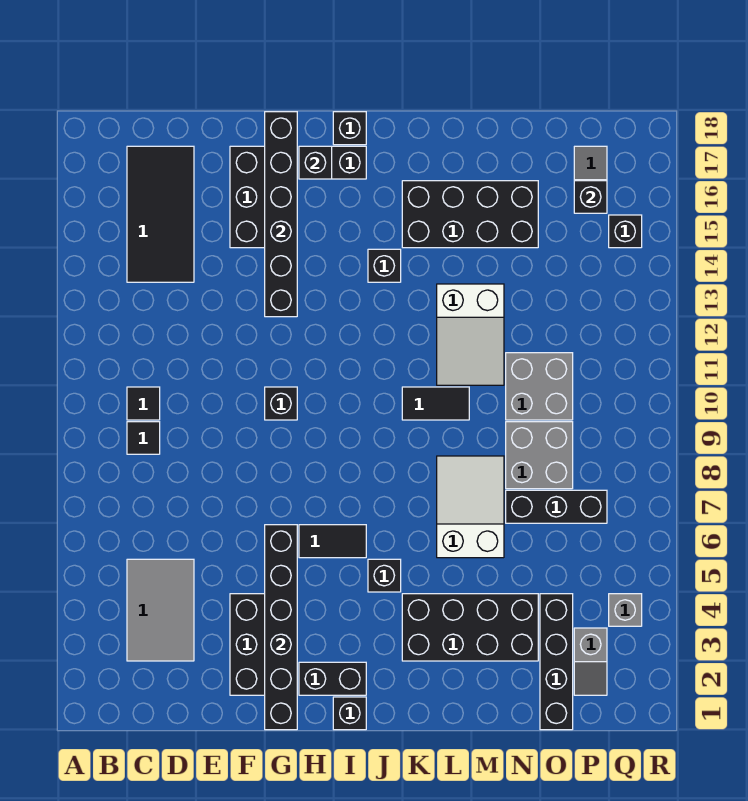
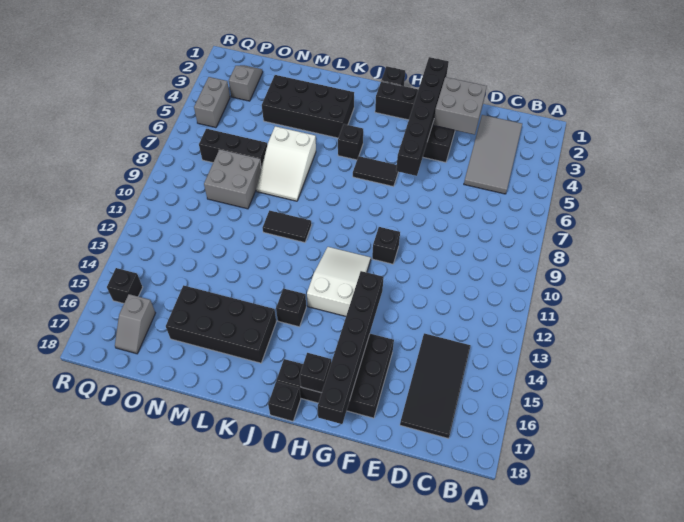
grey tile C3:D5 level 1 -> grey tile C2:D5 level 1
black tile C9 level 1 -> none
black tile C10 level 1 -> none
white slope L11:M13 level 1 top 13 -> white slope H11:I13 level 1 top 13
grey brick N10:O11 level 1 -> grey brick E2:F3 level 2
black brick O1:O4 level 1 -> none
black brick P16 level 2 -> none
grey brick Q4 level 1 -> grey brick Q4:Q5 level 1

